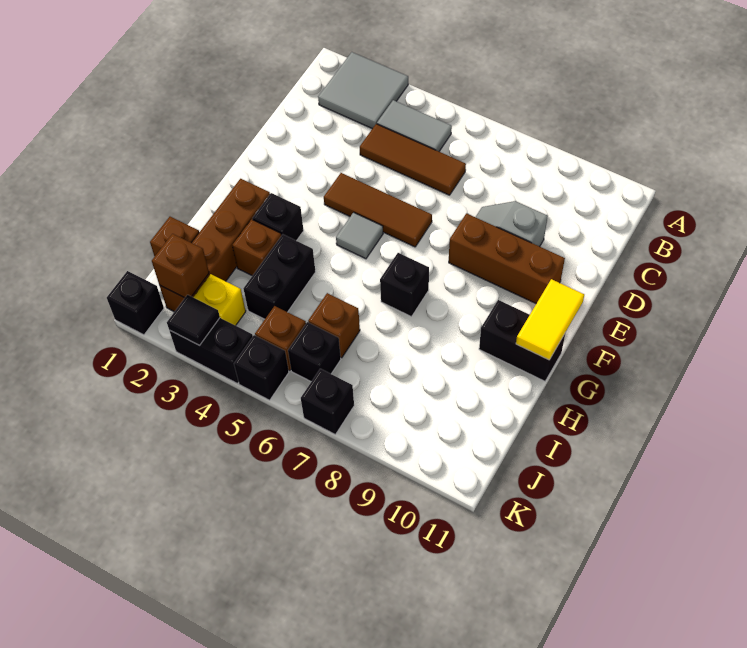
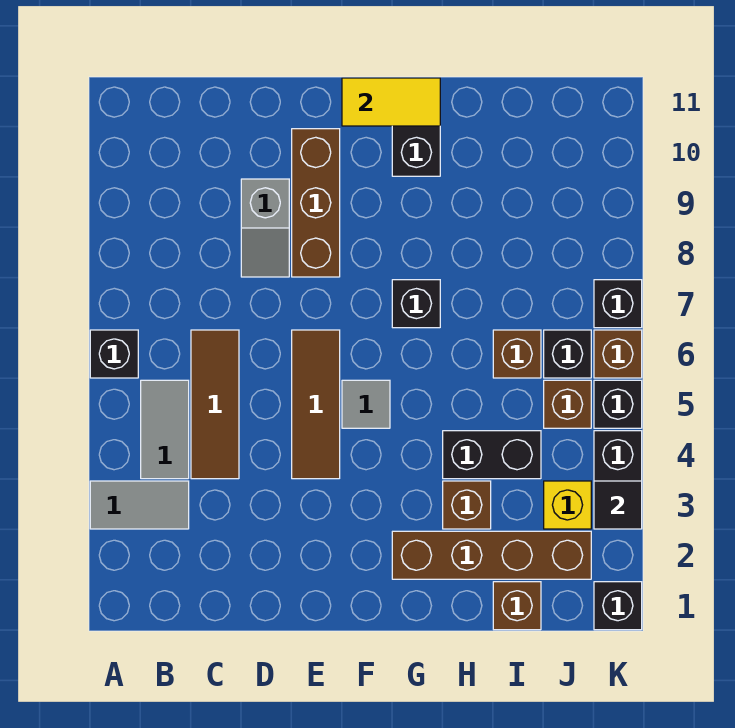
grey tile A2:B3 level 1 -> grey tile A3:B3 level 1
black brick G3 level 1 -> black brick A6 level 1
brown brick J2 level 2 -> brown brick K6 level 1

